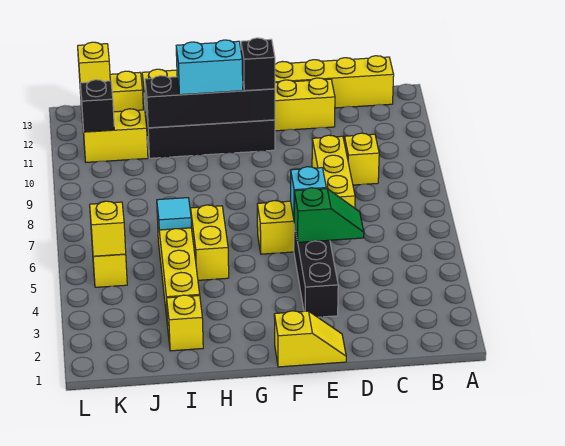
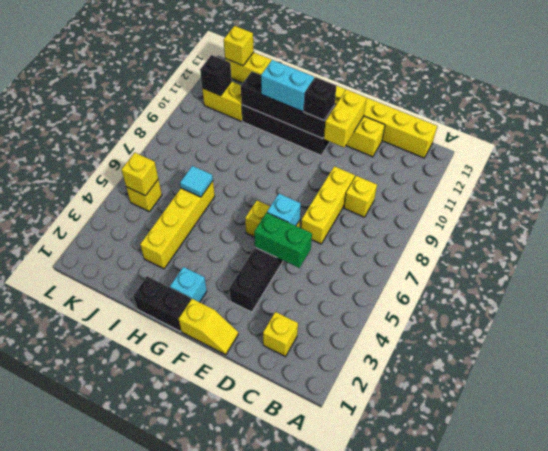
green slope D5:E5 level 2 top E -> green brick D5:E5 level 2
none -> black brick G1:H1 level 1
none -> cyan brick G2 level 1
yellow brick H5:H6 level 1 -> yellow brick E11:E12 level 2
yellow brick I2 level 1 -> yellow brick C2 level 1

